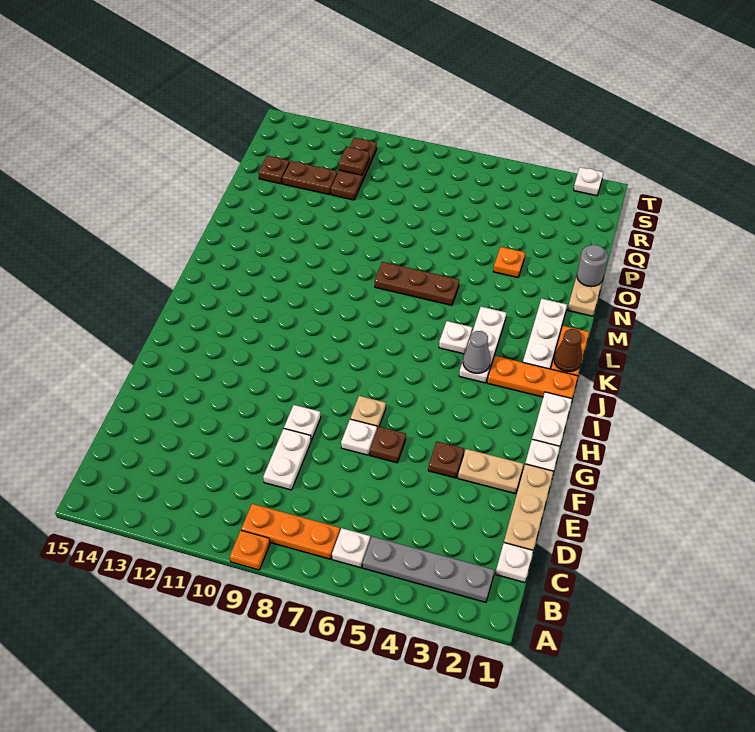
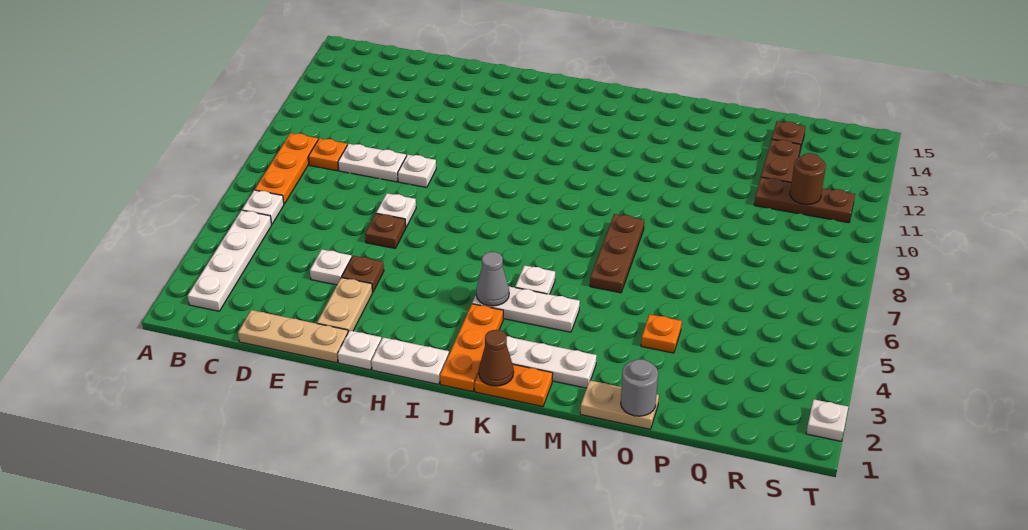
orange plate A9 level 1 -> orange plate C9 level 1
grey plate B2:B5 level 1 -> white plate B2:B5 level 1
white plate C1 level 1 -> white plate E4 level 1
tan plate G7 level 1 -> none
brown plate R11 level 2 -> brown round brick R11 level 2

